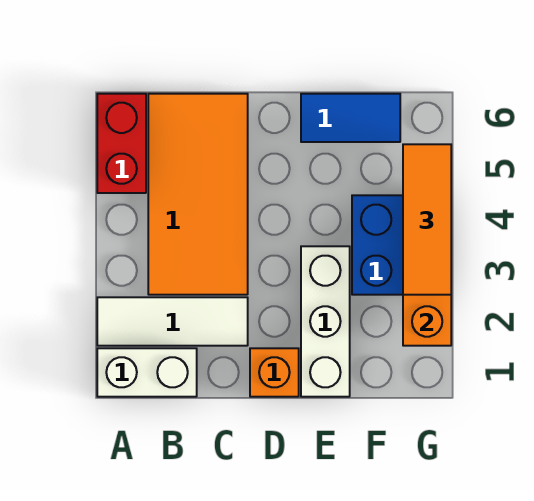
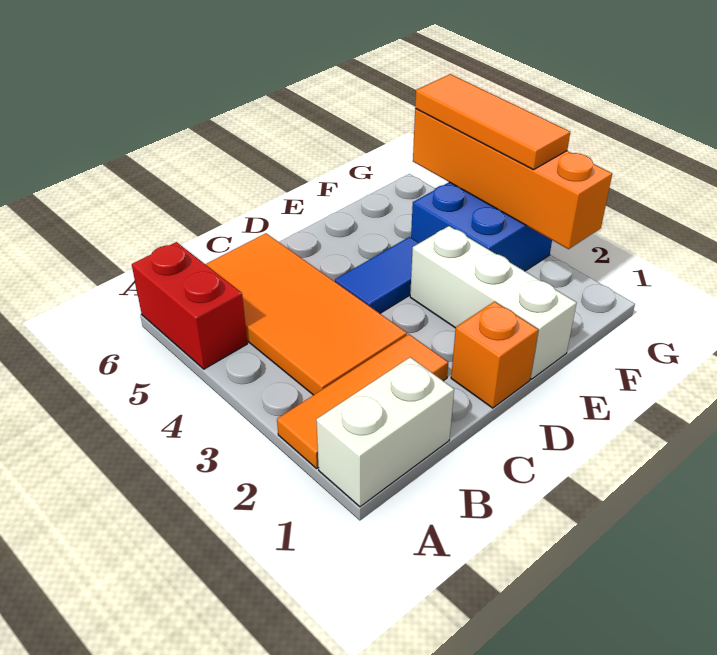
white tile A2:C2 level 1 -> orange tile A2:C2 level 1
blue tile E6:F6 level 1 -> blue tile D4:E4 level 1

